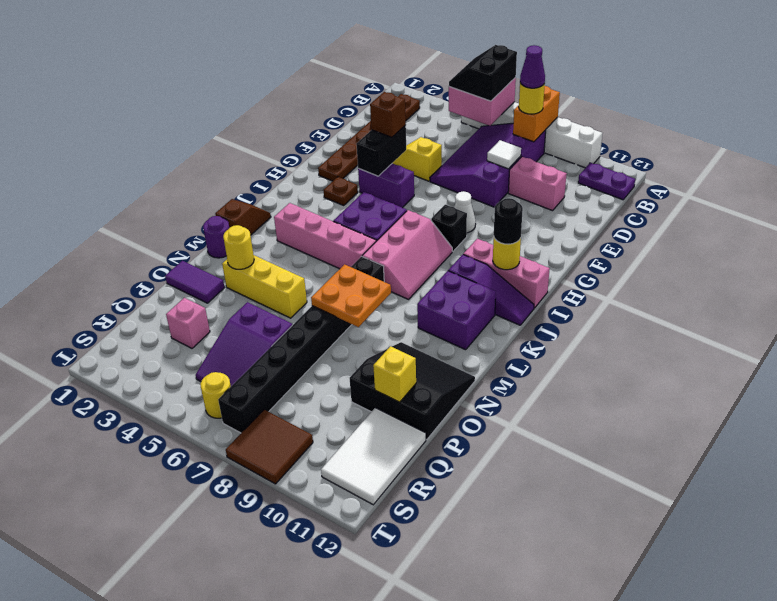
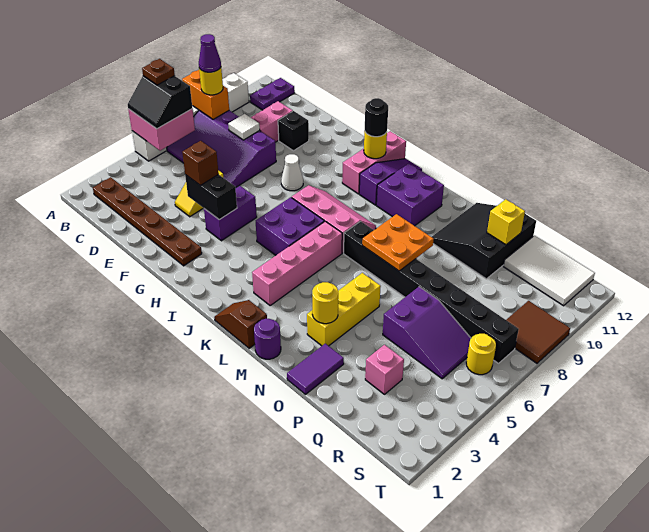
brown plate H3 level 1 -> brown plate A6 level 4
black brick H8 level 1 -> black brick E10 level 1

